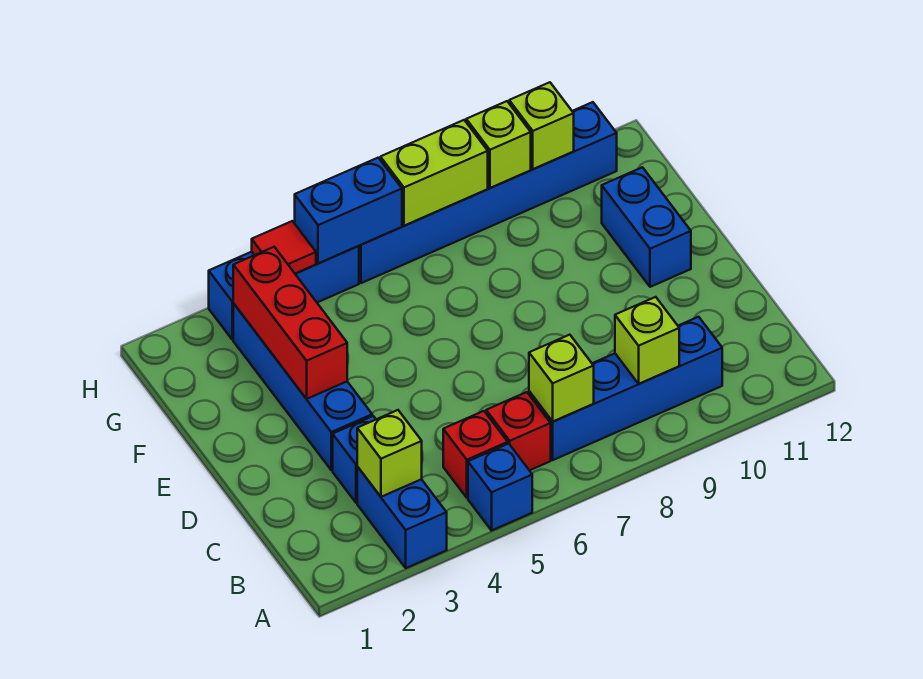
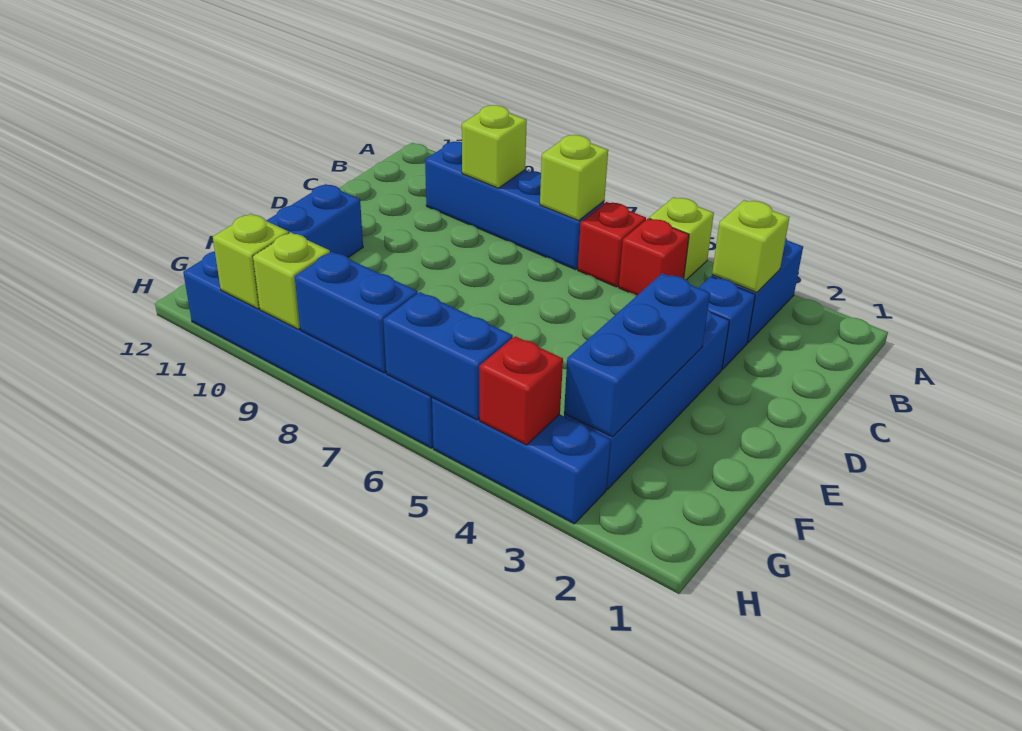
blue brick A5 level 1 -> lime brick A5 level 1
red brick E3:G3 level 2 -> blue brick E3:G3 level 2
red tile H4 level 2 -> red brick H4 level 2
lime brick H7:H8 level 2 -> blue brick H7:H8 level 2

